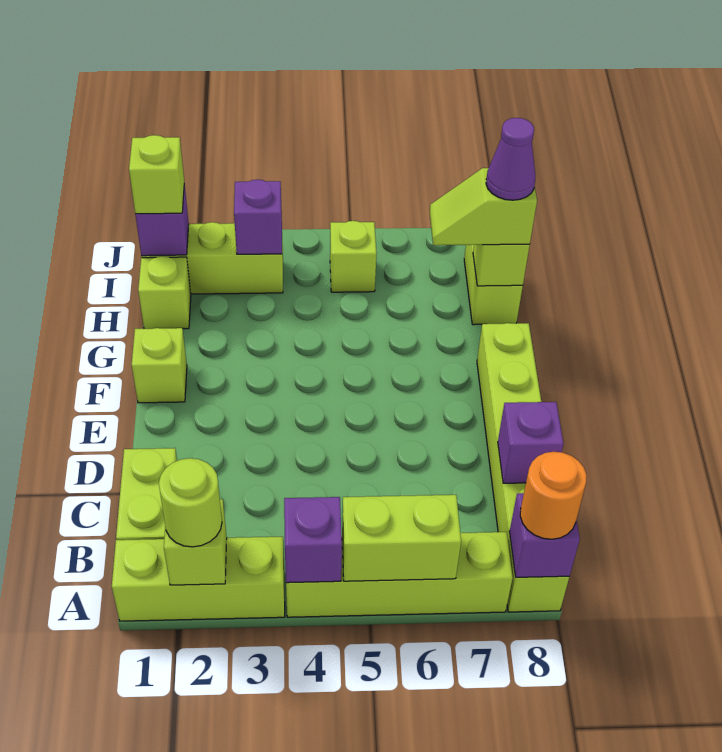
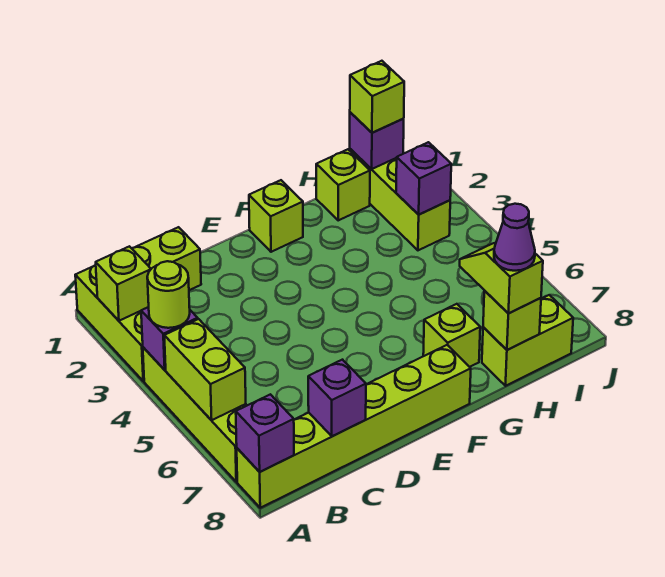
lime round brick A2 level 3 -> lime round brick A4 level 3
orange round brick A8 level 3 -> none
lime brick I5 level 1 -> lime brick G7 level 1

